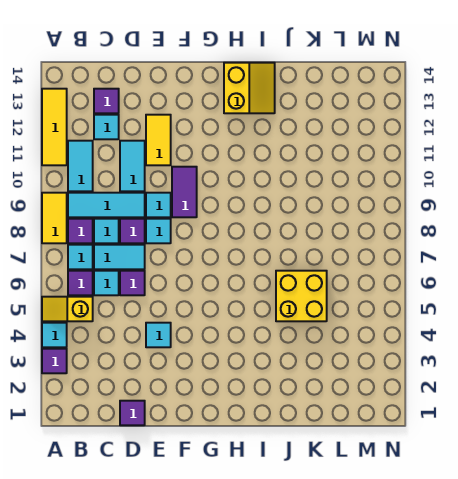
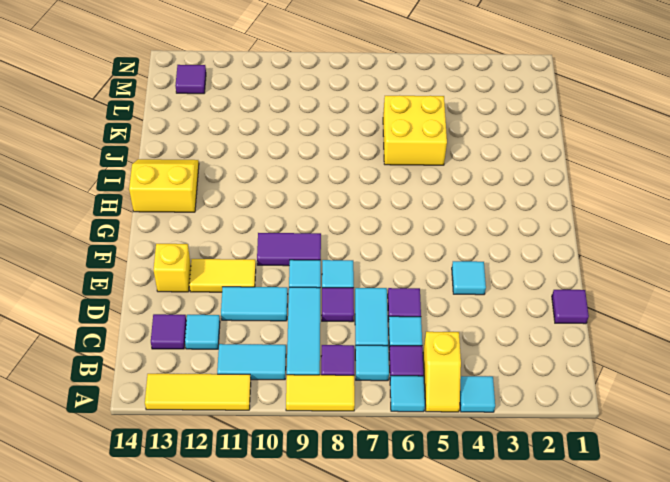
purple tile A3 level 1 -> purple tile M13 level 1
cyan tile C8 level 1 -> cyan tile A6 level 1
none -> yellow brick E13 level 1

